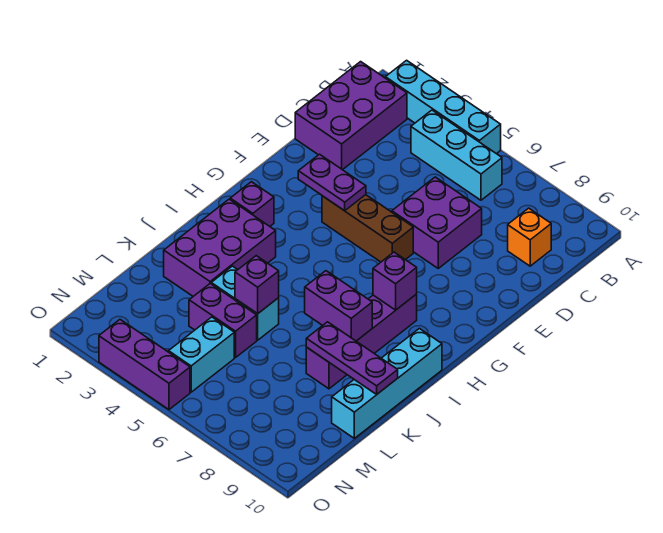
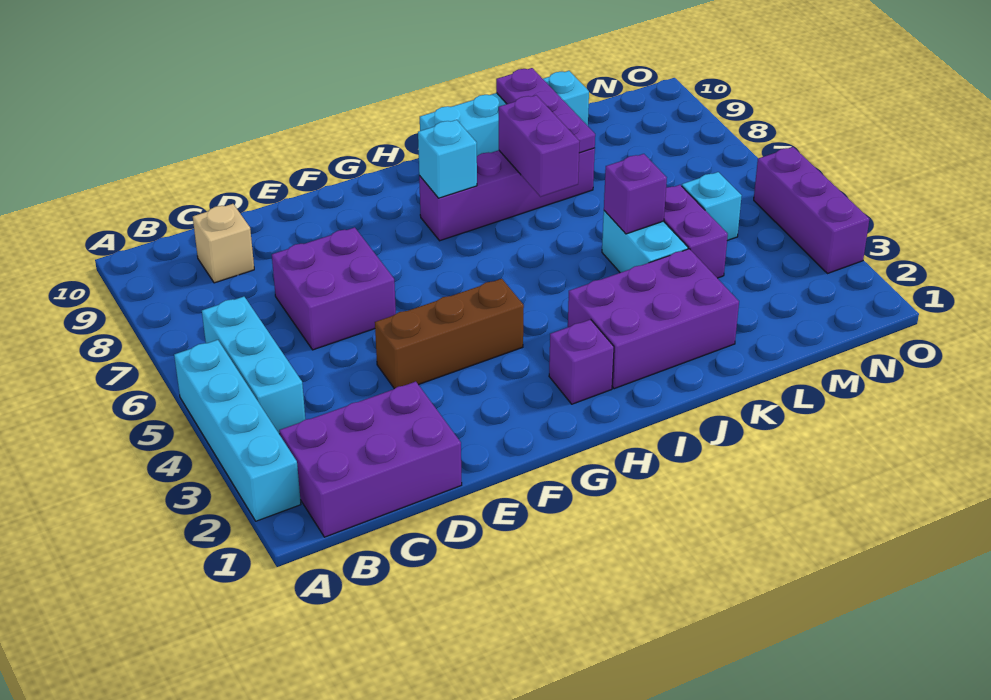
orange brick C9 level 1 -> tan brick C9 level 1
purple plate F3:F4 level 2 -> none
brown brick F4:F6 level 1 -> brown brick E4:G4 level 1
purple brick H8 level 2 -> cyan brick H8 level 2
cyan brick M5:N5 level 1 -> cyan brick M5 level 1

